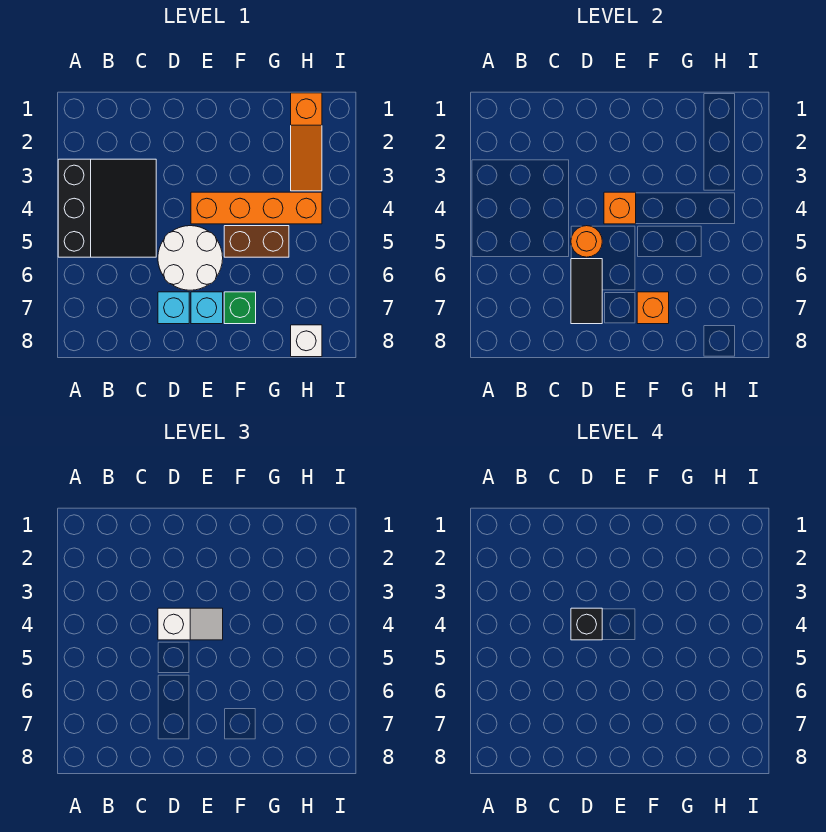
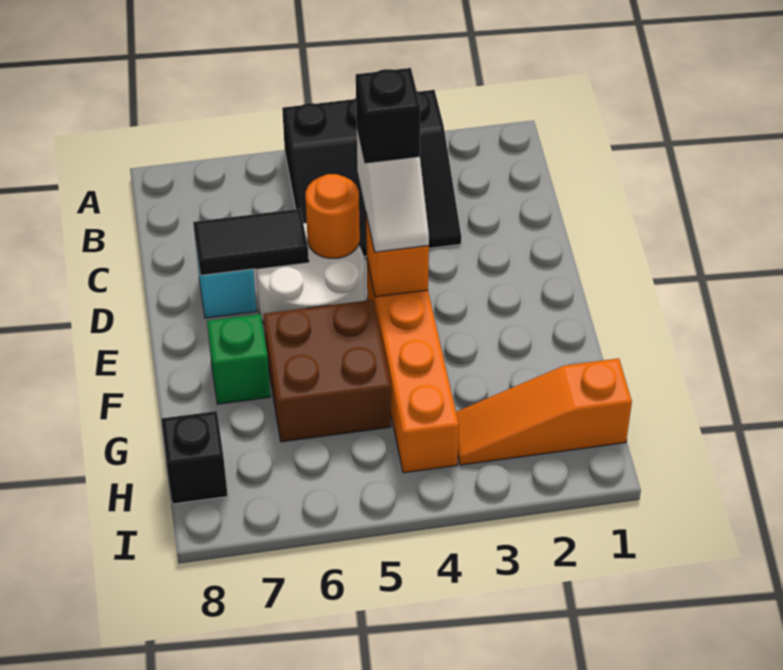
cyan brick E7 level 1 -> none
brown brick F5:G5 level 1 -> brown brick F5:G6 level 1
orange brick F7 level 2 -> none
white brick H8 level 1 -> black brick H8 level 1

